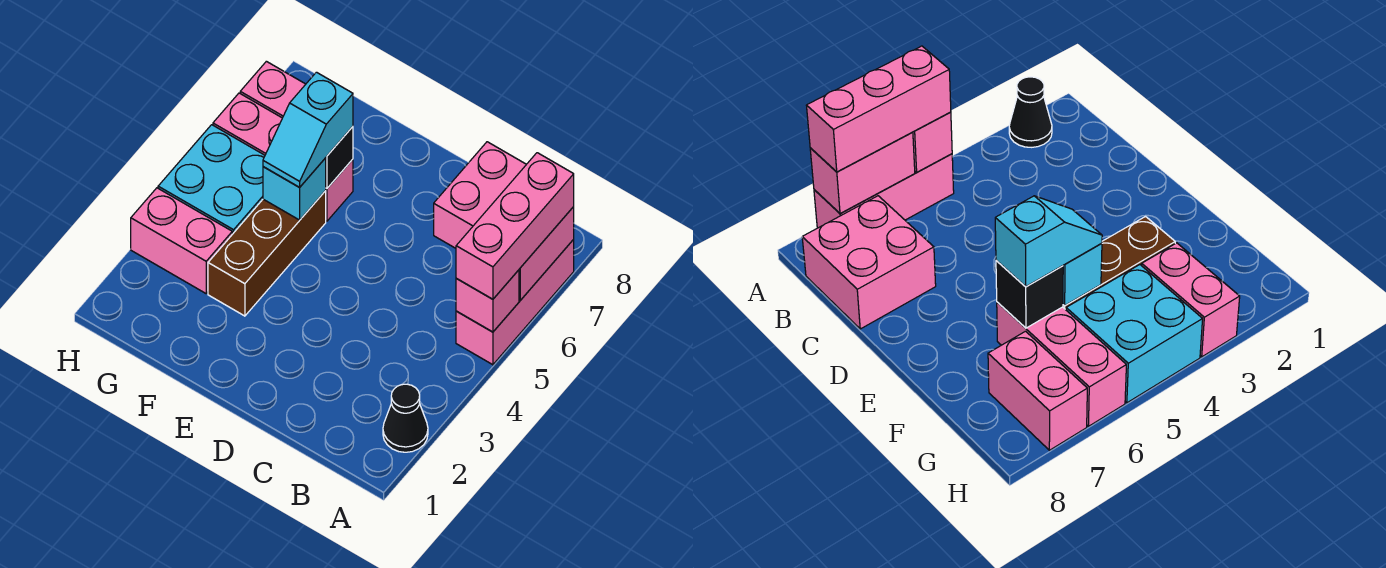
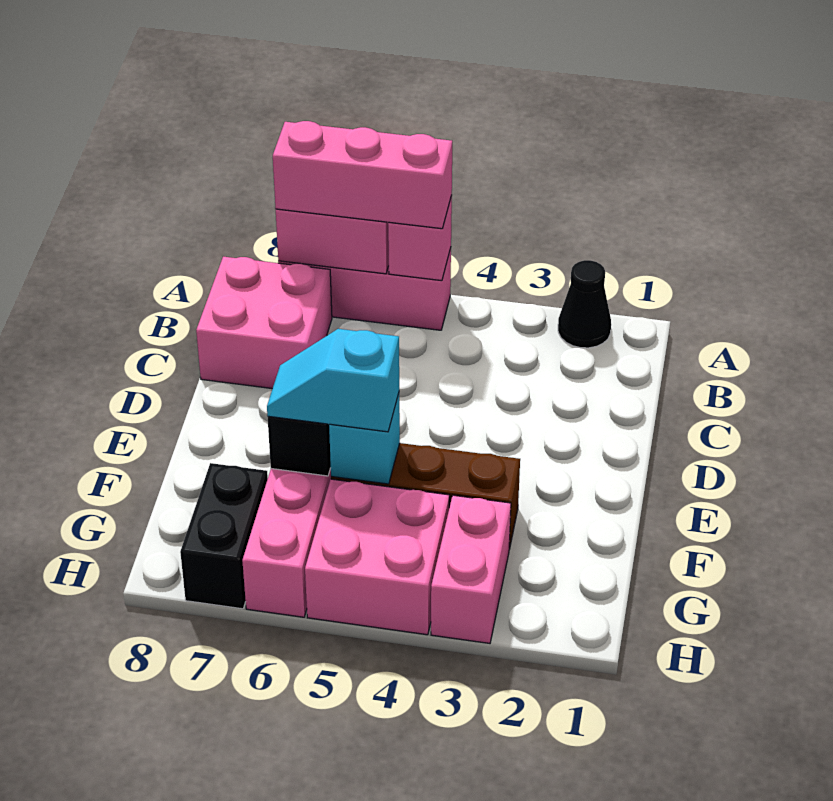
cyan slope F5:F6 level 3 top 6 -> cyan slope F5:F6 level 3 top 5
cyan brick G4:H5 level 1 -> pink brick G4:H5 level 1
pink brick G7:H7 level 1 -> black brick G7:H7 level 1

